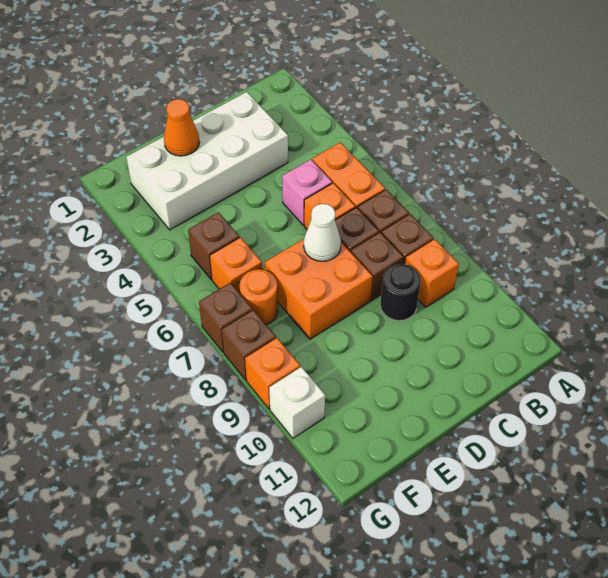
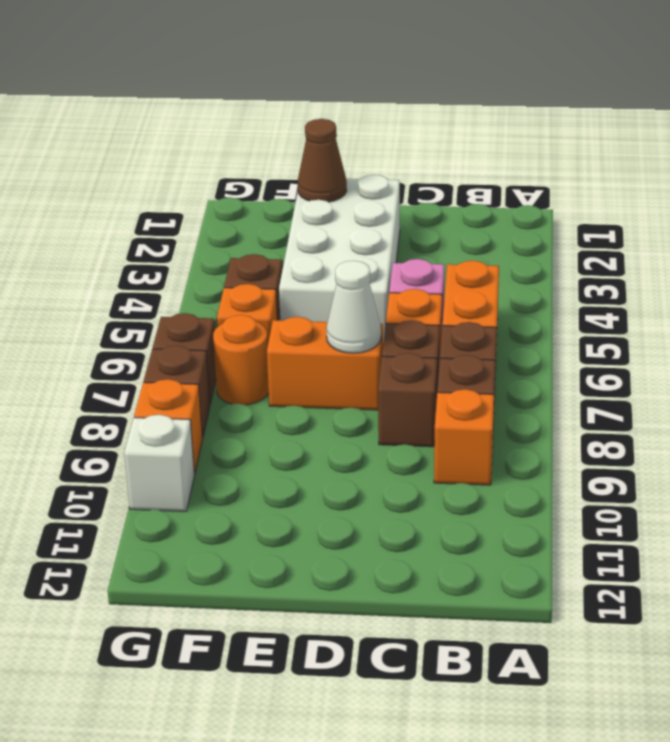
white brick C2:F3 level 1 -> white brick D2:E5 level 1
black round brick C9 level 1 -> none
orange brick D7:E8 level 1 -> orange brick D7:E7 level 1
orange cone E2 level 2 -> brown cone E2 level 2

